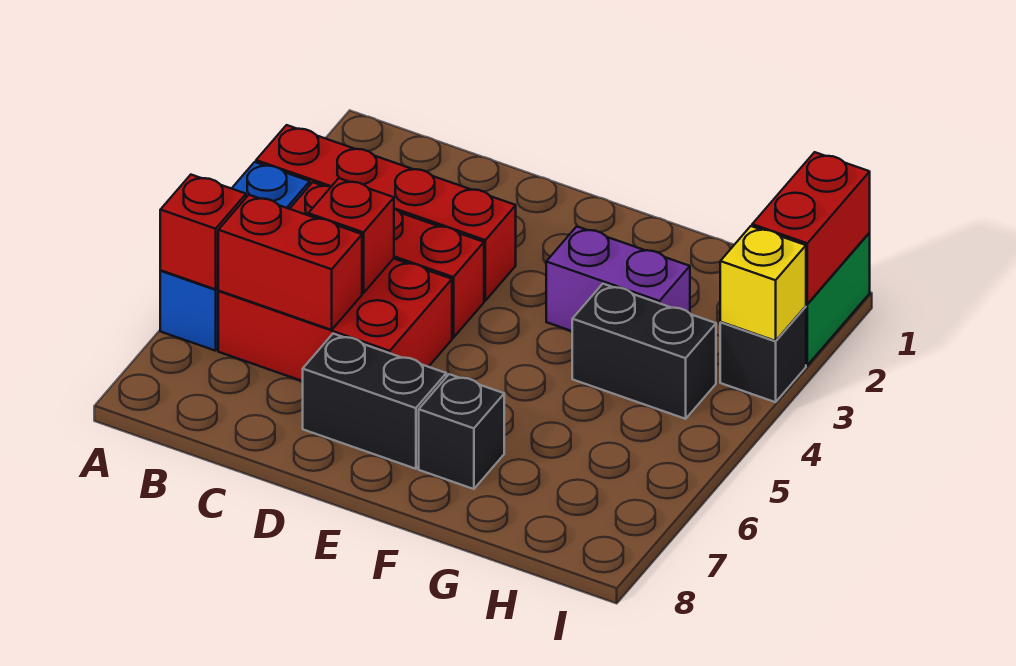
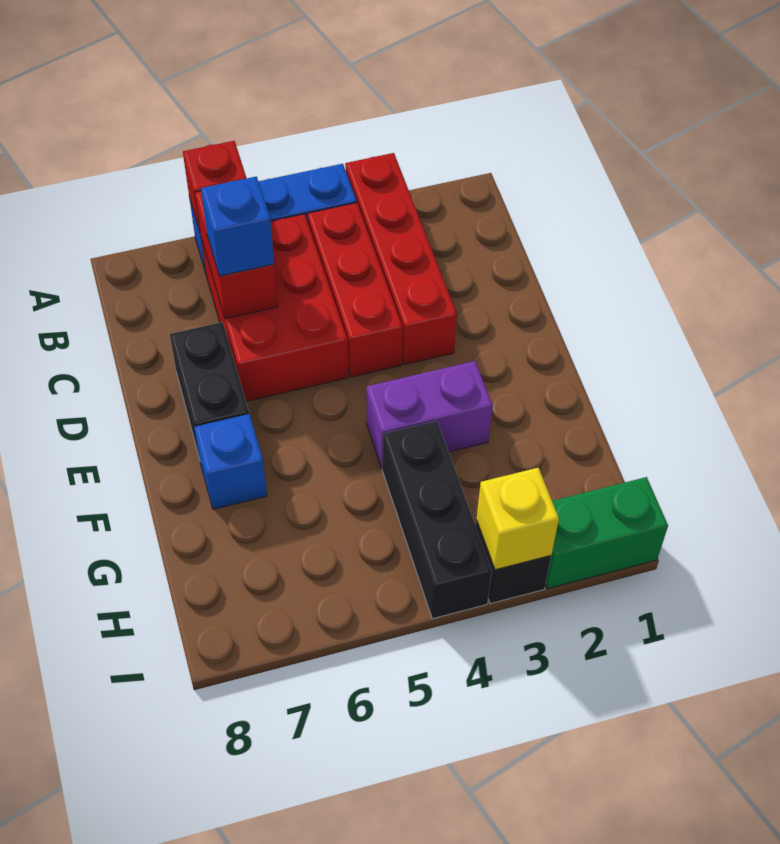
red brick C5 level 2 -> none
none -> blue brick C6 level 3
purple brick F3:G3 level 1 -> purple brick F3:F4 level 1
black brick F7 level 1 -> blue brick F7 level 1
black brick G4:H4 level 1 -> black brick G4:I4 level 1
red brick I1:I2 level 2 -> none

